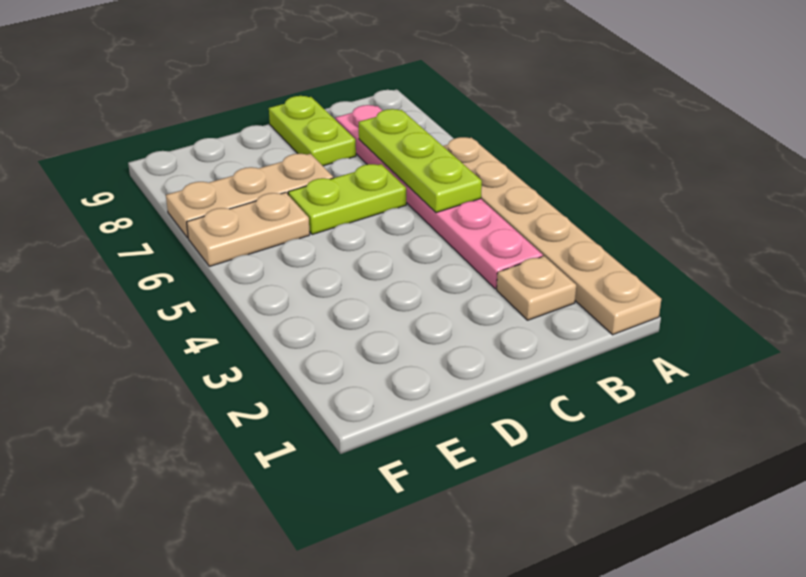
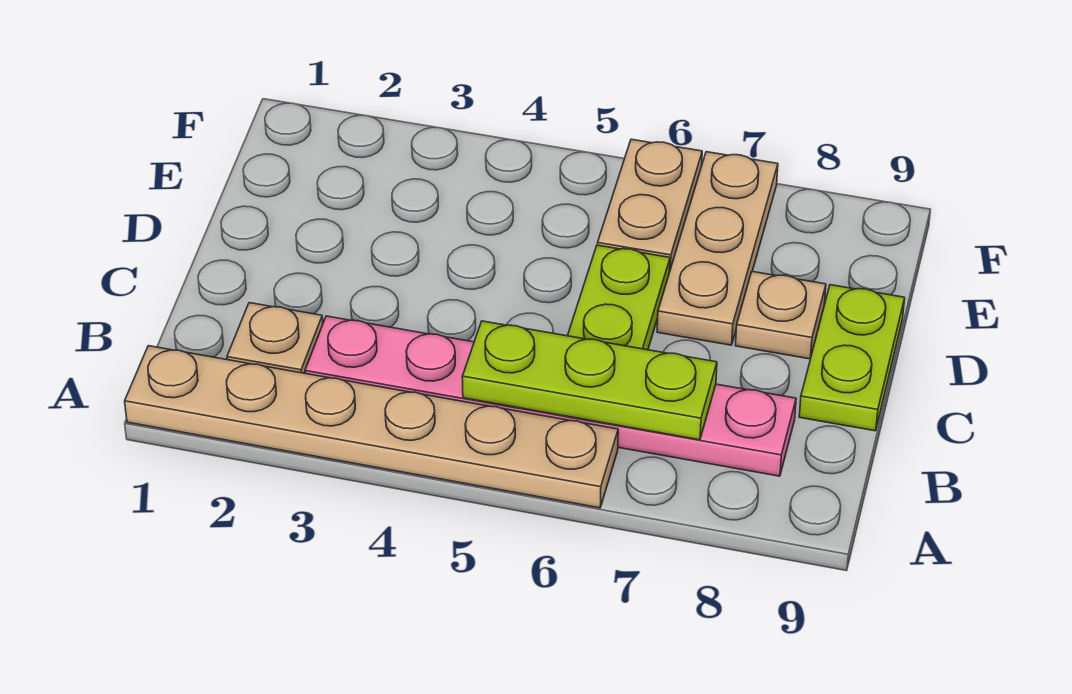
lime plate C8:C9 level 1 -> lime plate C9:D9 level 1
none -> tan plate D8 level 1

